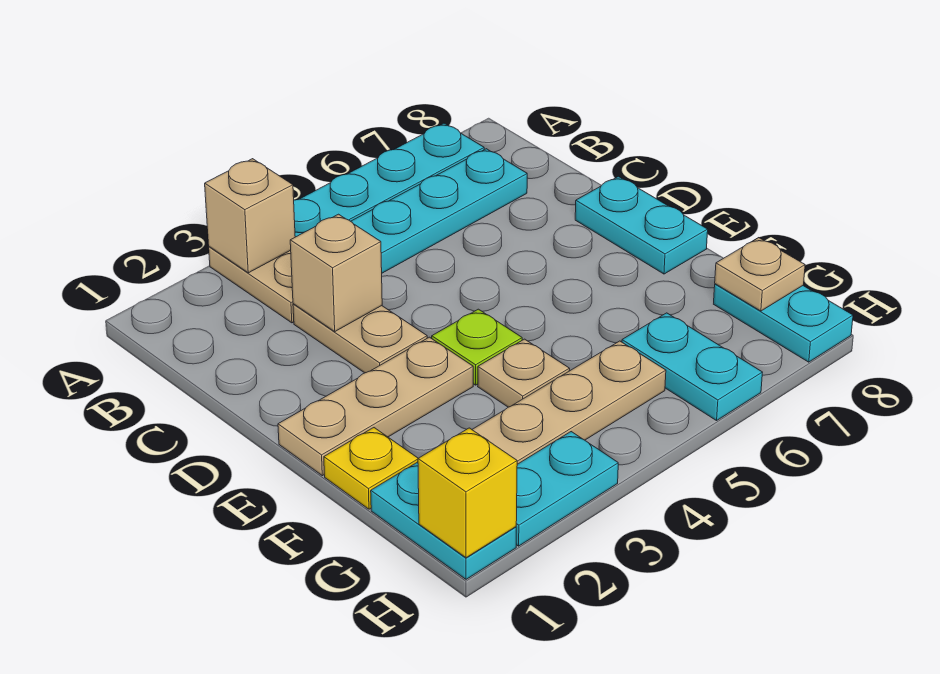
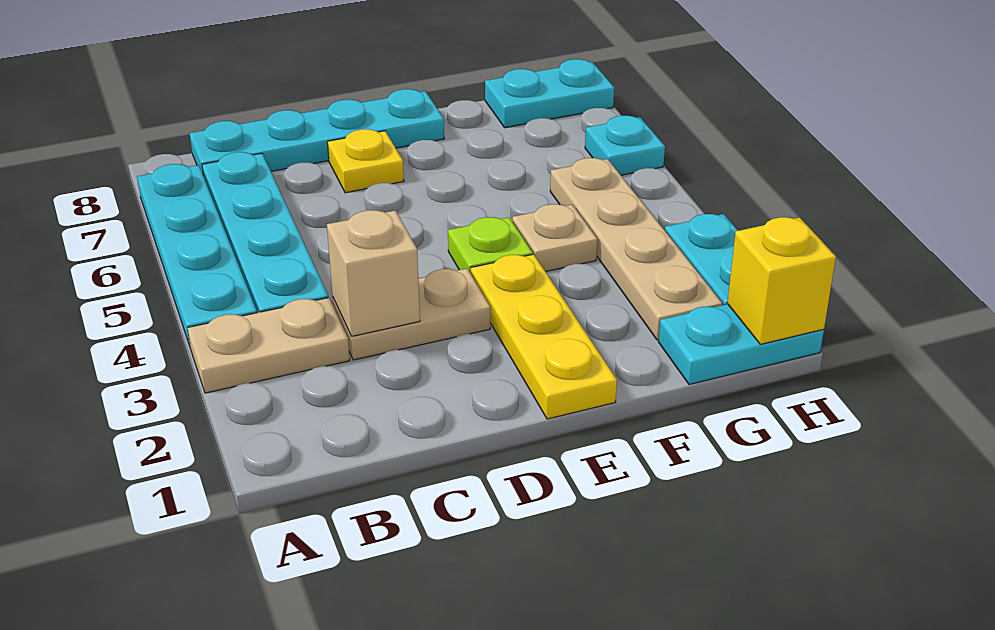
tan brick A3 level 2 -> none
cyan plate D8:E8 level 1 -> cyan plate B8:E8 level 1
tan plate E1:E3 level 1 -> yellow plate E1:E3 level 1
yellow plate F1 level 1 -> yellow plate D7 level 1
cyan plate G6:H6 level 1 -> cyan plate H6 level 1
tan plate G8 level 2 -> none

